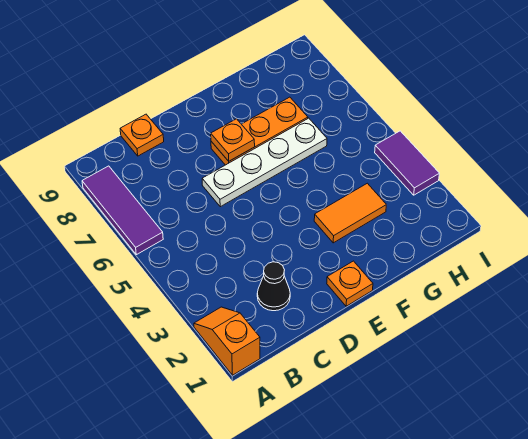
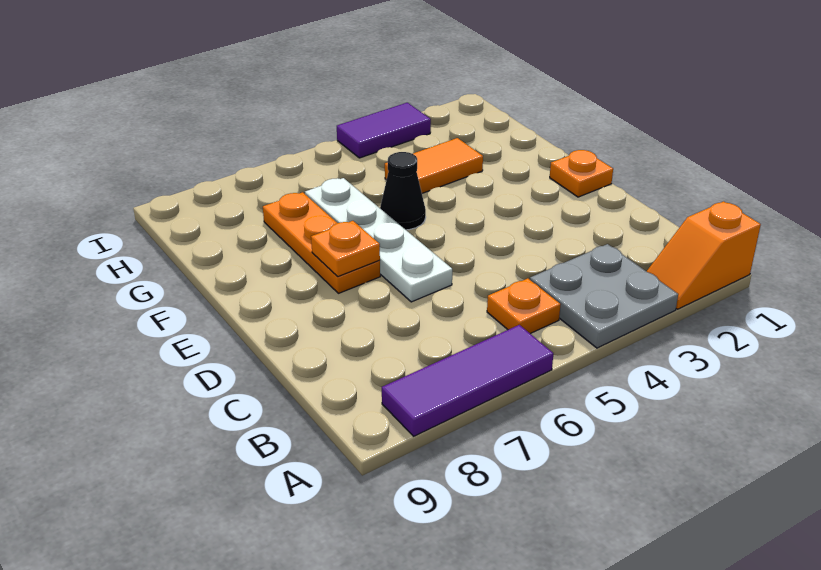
none -> grey plate A3:B4 level 1
black cone C2 level 1 -> black cone F5 level 1
orange plate C9 level 1 -> orange plate B5 level 1
orange tile F3:G3 level 1 -> orange tile G3:G4 level 1

